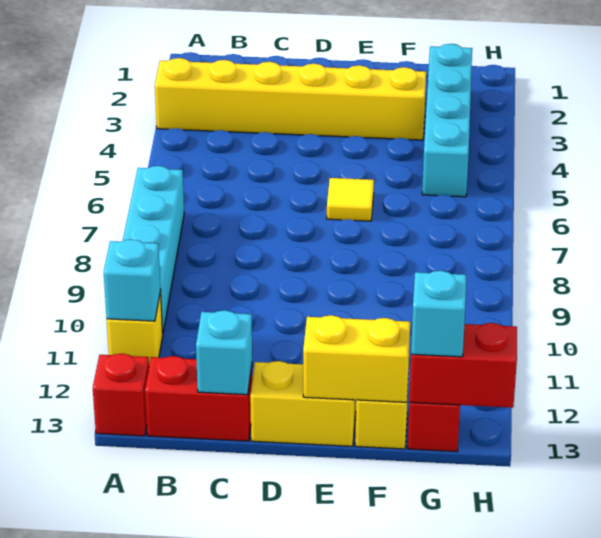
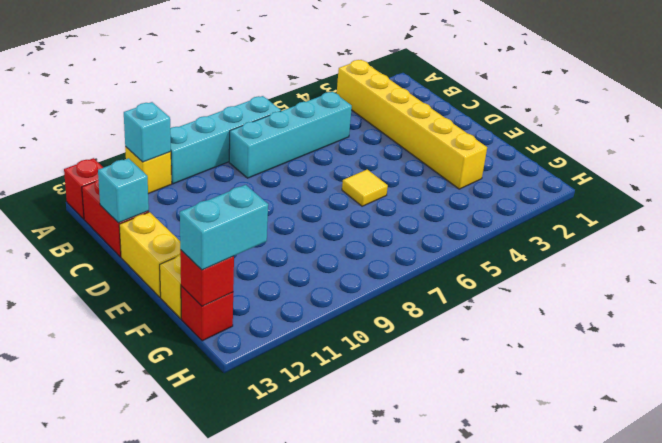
yellow brick E13:F13 level 2 -> none
cyan brick G2:G5 level 1 -> cyan brick B5:B8 level 1
red brick G13:H13 level 2 -> red brick G13 level 2
cyan brick G13 level 3 -> cyan brick G12:G13 level 3

